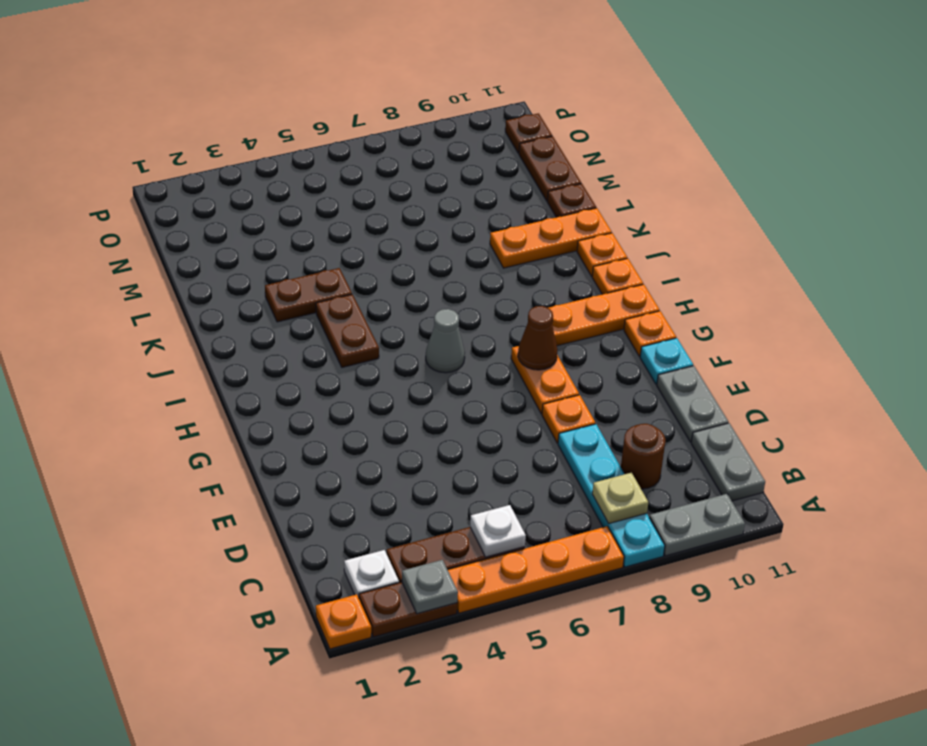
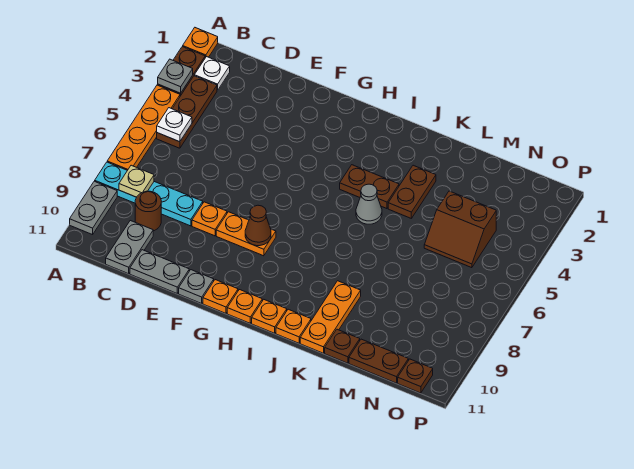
grey plate B11:C11 level 1 -> grey plate C10:C11 level 1
cyan plate F11 level 1 -> grey plate F11 level 1
grey cone H6 level 1 -> grey cone J5 level 1
orange plate H9:H11 level 1 -> orange plate H11 level 1
none -> brown slope M4:N5 level 1 top 4

